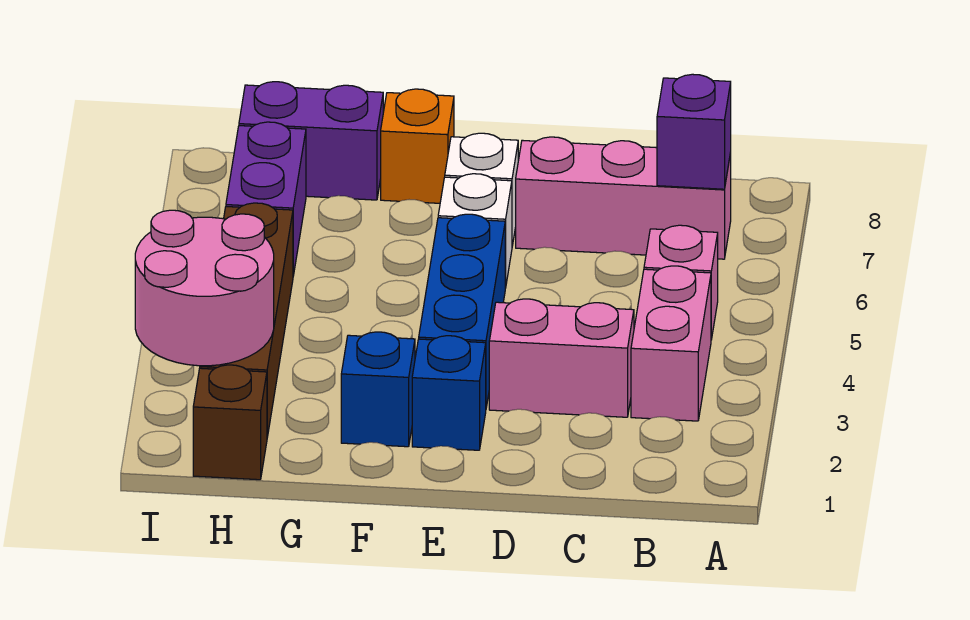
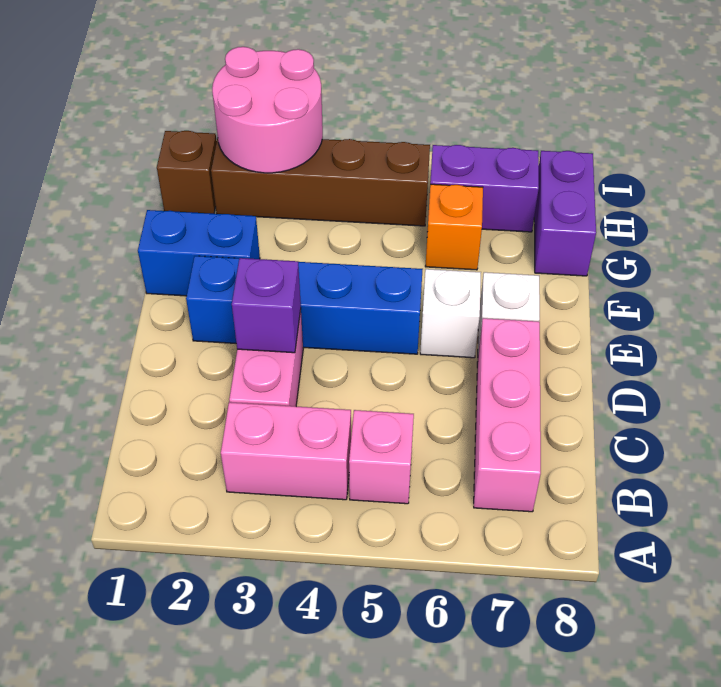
purple brick B7 level 2 -> purple brick D3 level 2
blue brick F2 level 1 -> blue brick F1:F2 level 1
orange brick F8 level 1 -> orange brick G6 level 1

